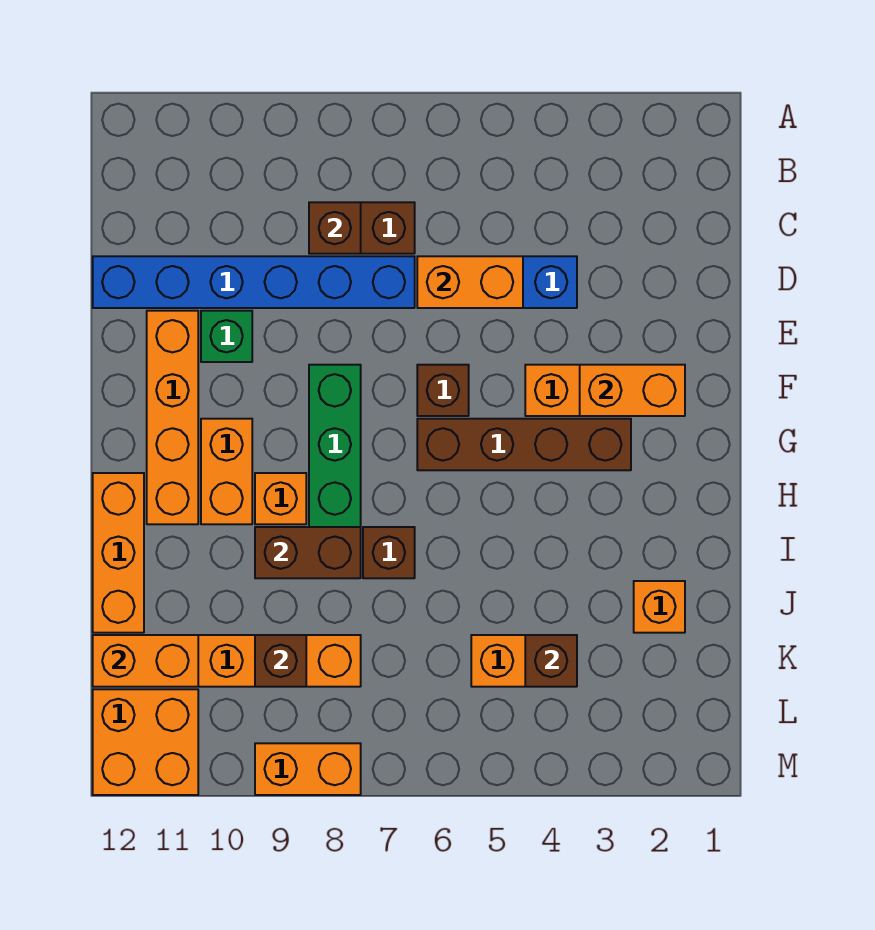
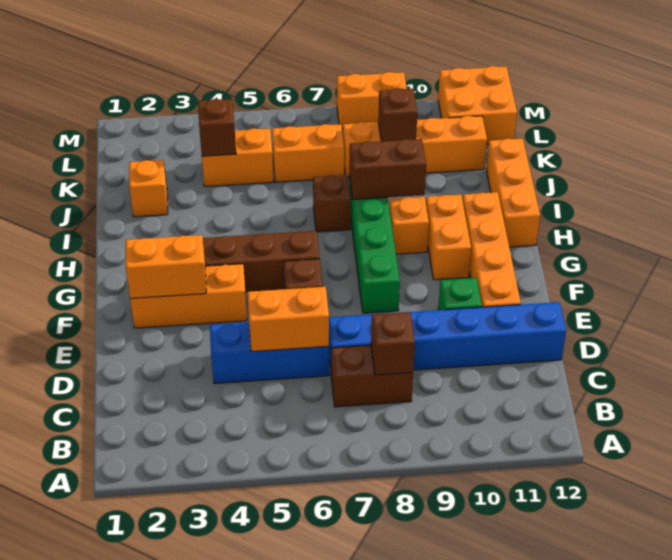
orange brick K11:K12 level 2 -> orange brick K6:K7 level 1

